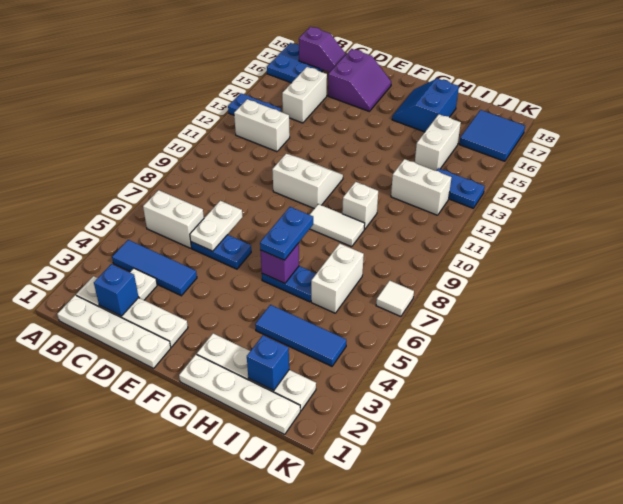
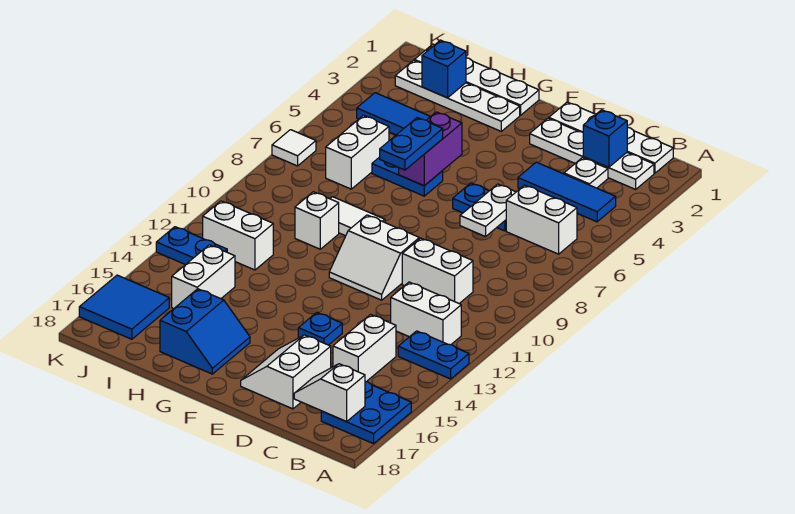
purple slope B17:C17 level 2 top B -> white slope B17:C17 level 2 top B
none -> white brick C10:D10 level 1
purple slope D16:E17 level 1 top D -> white slope D16:E17 level 1 top D
none -> blue plate E14 level 1
purple brick G6 level 2 -> purple brick G5:G6 level 2

